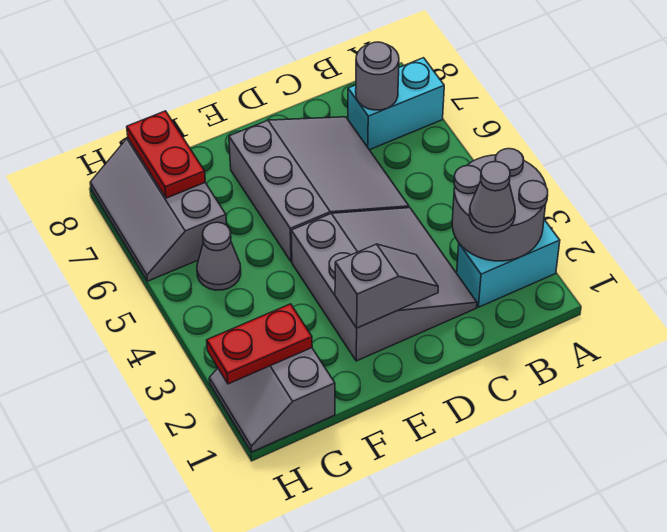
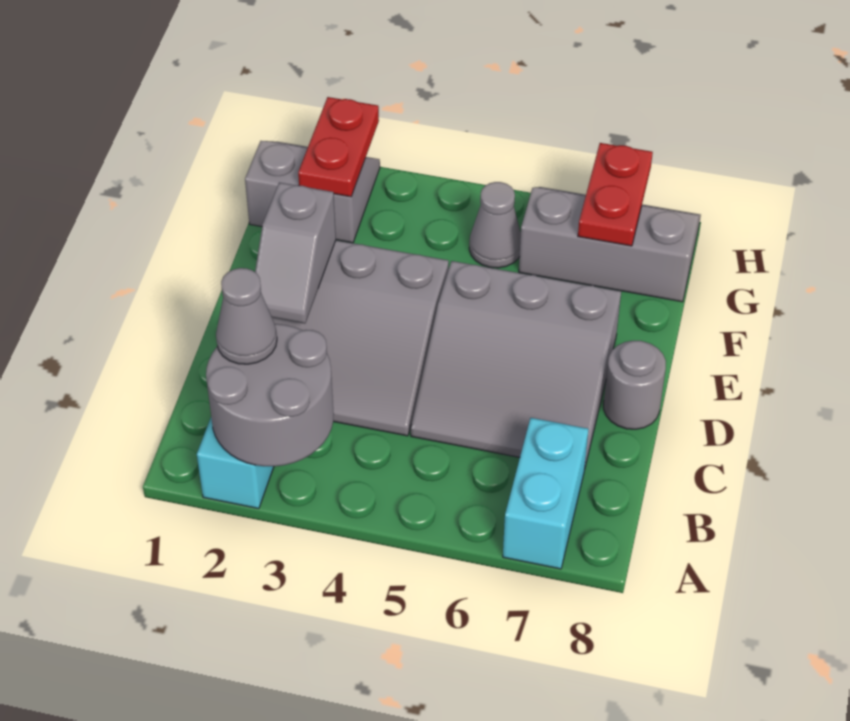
grey round brick B7 level 2 -> grey round brick D8 level 1
red plate G7:G8 level 2 -> red plate G7:H7 level 2

